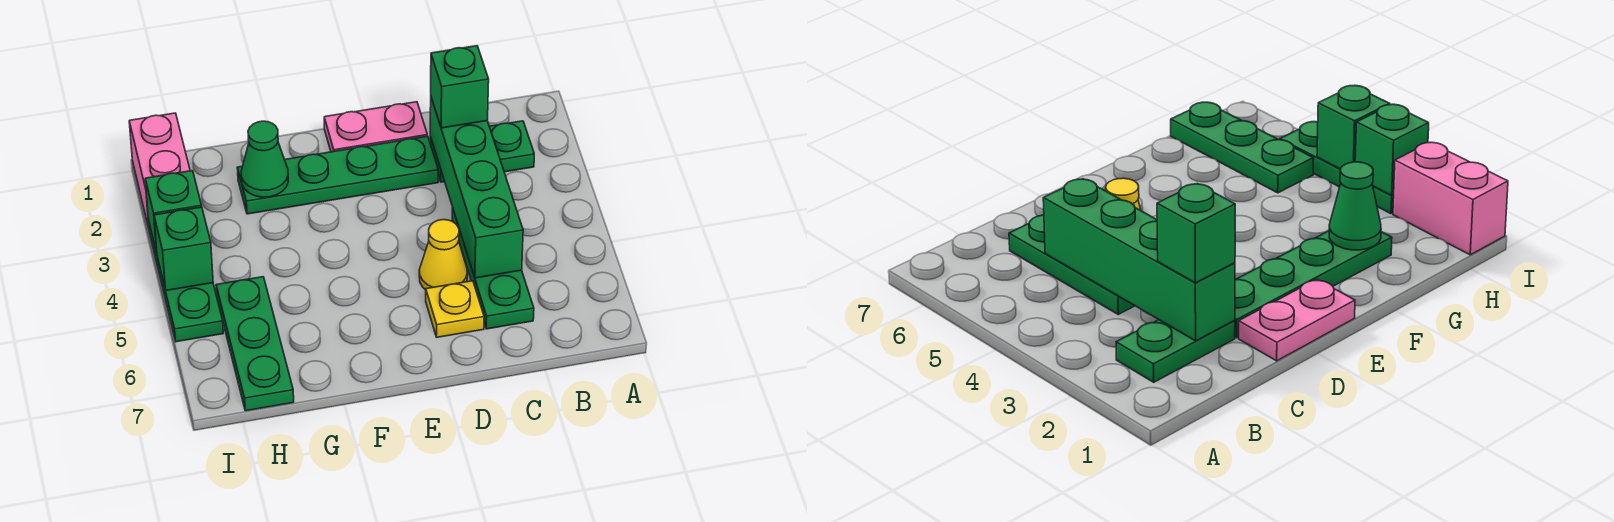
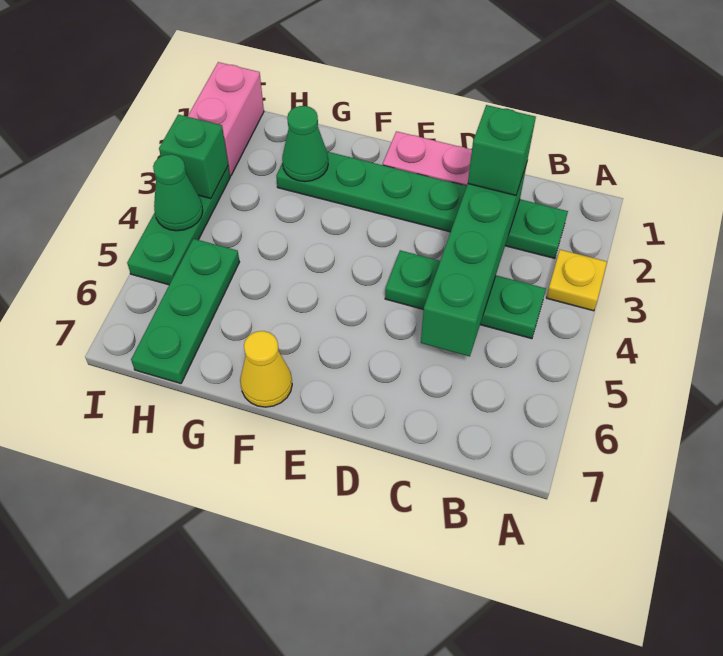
green plate C4:C6 level 1 -> green plate B4:D4 level 1
yellow cone D5 level 1 -> yellow cone F7 level 1
yellow plate D6 level 1 -> yellow plate A3 level 1
green brick I4 level 2 -> green cone I4 level 2

